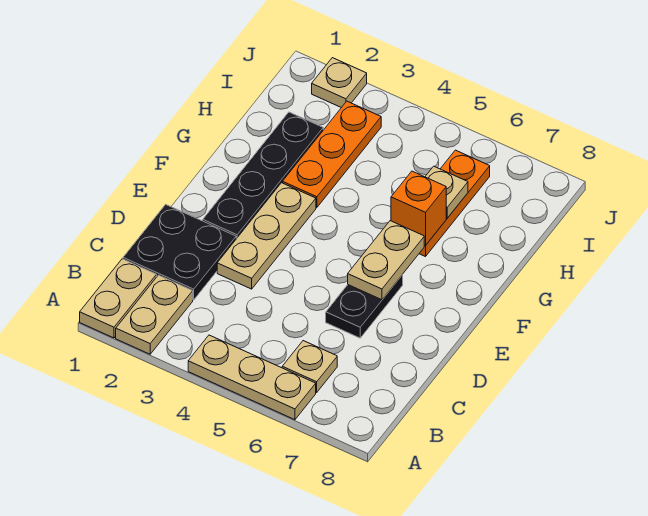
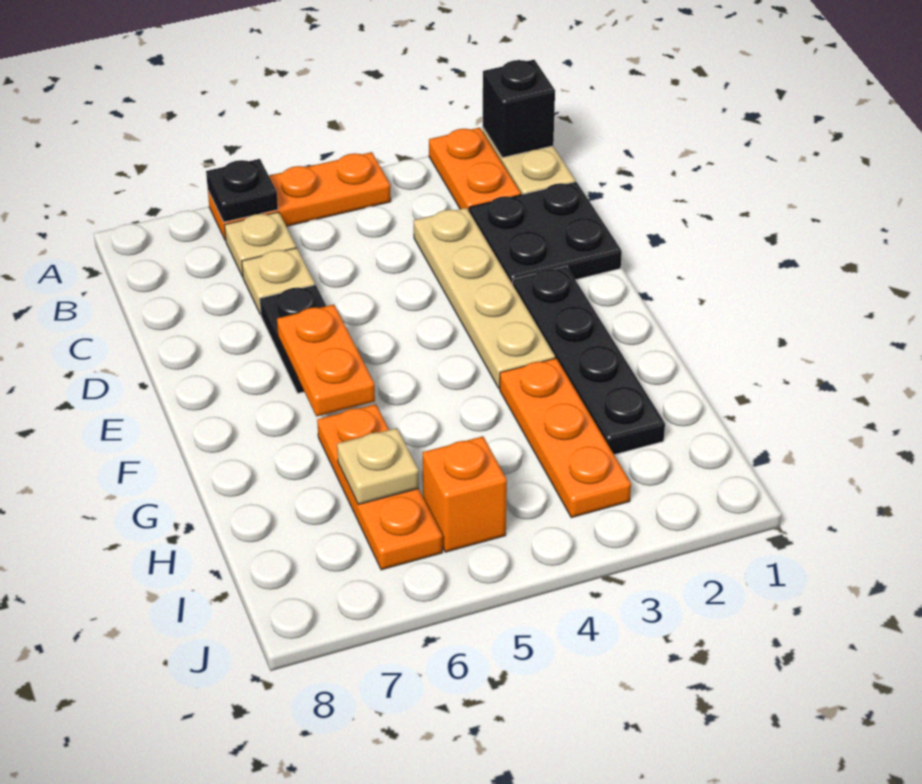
none -> black brick A1 level 2
tan plate A2:B2 level 1 -> orange plate A2:B2 level 1
tan plate A4:A6 level 1 -> orange plate A4:A6 level 1
none -> black plate A6 level 2
tan plate D3:F3 level 1 -> tan plate C3:F3 level 1
tan plate E6:F6 level 2 -> orange plate E6:F6 level 2
orange brick G6 level 2 -> orange brick I5 level 1
tan plate J2 level 1 -> tan plate C6 level 1

